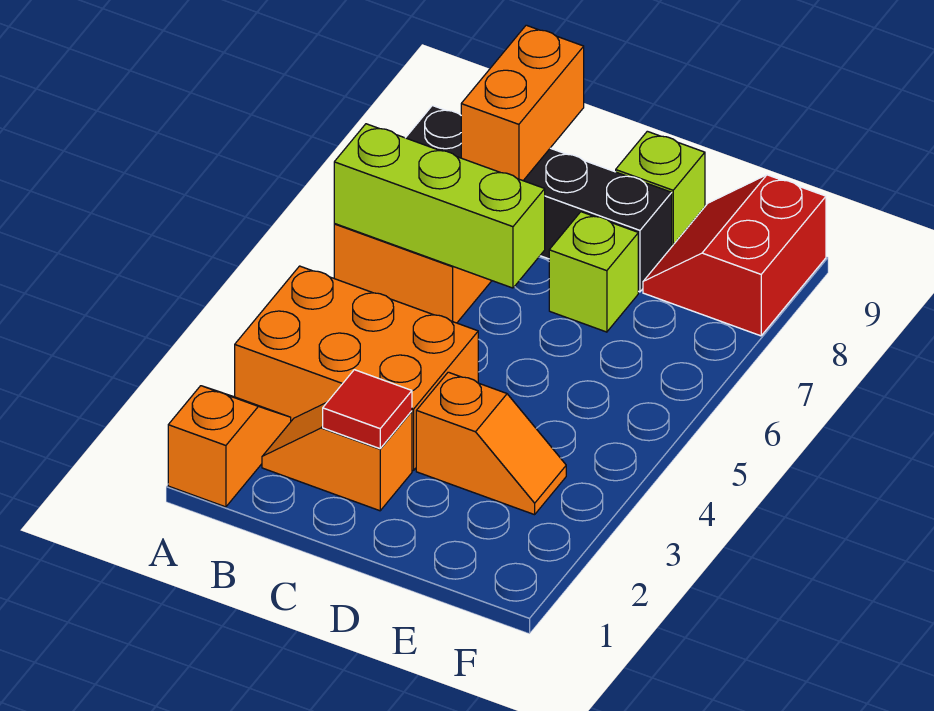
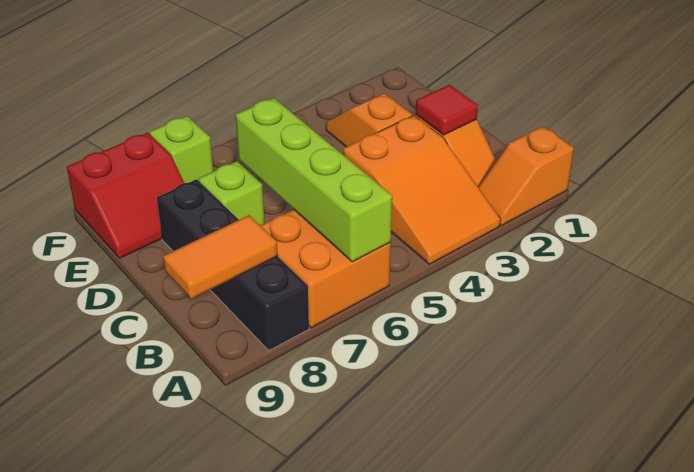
orange brick A3:C4 level 1 -> orange slope A3:C4 level 1 top C
lime brick A6:C6 level 2 -> lime brick A6:D6 level 2
orange brick B8:B9 level 2 -> orange tile B8:B9 level 2
lime brick D9 level 1 -> lime brick F7 level 1

